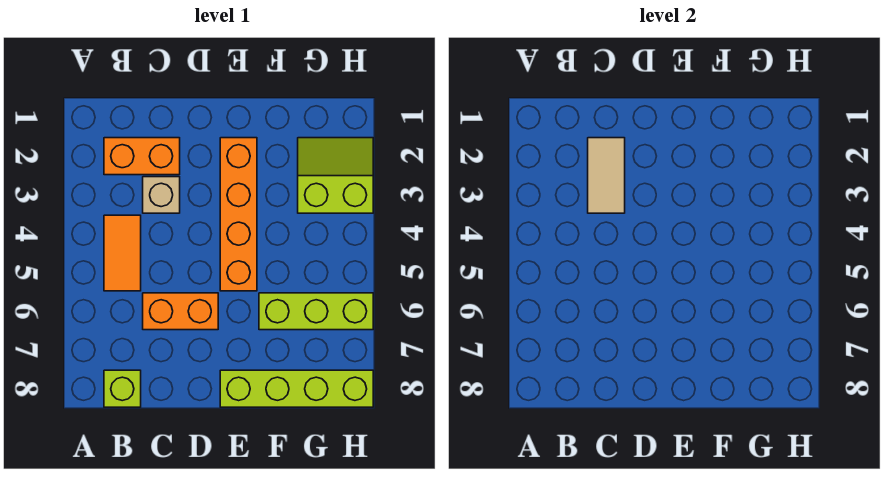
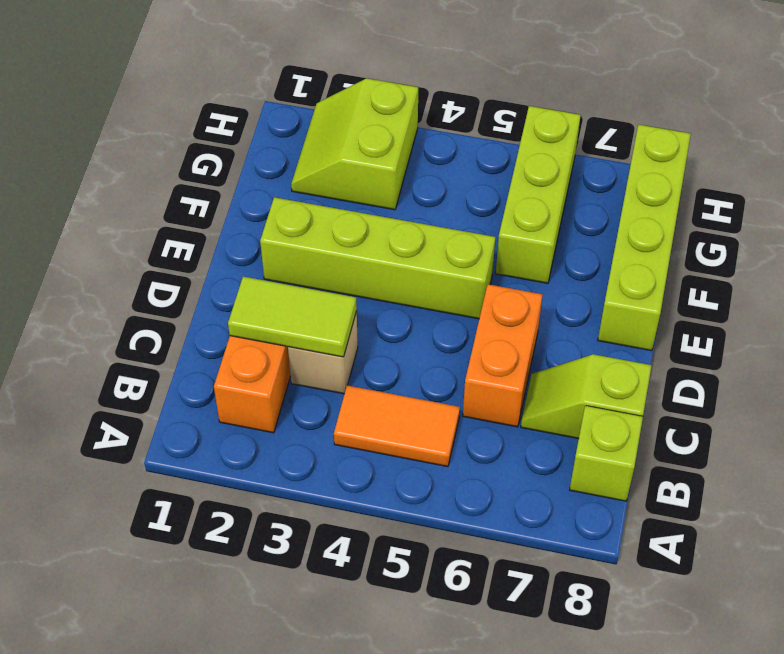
tan tile C2:C3 level 2 -> lime tile C2:C3 level 2
none -> lime slope C7:C8 level 1 top 8
orange brick E2:E5 level 1 -> lime brick E2:E5 level 1

